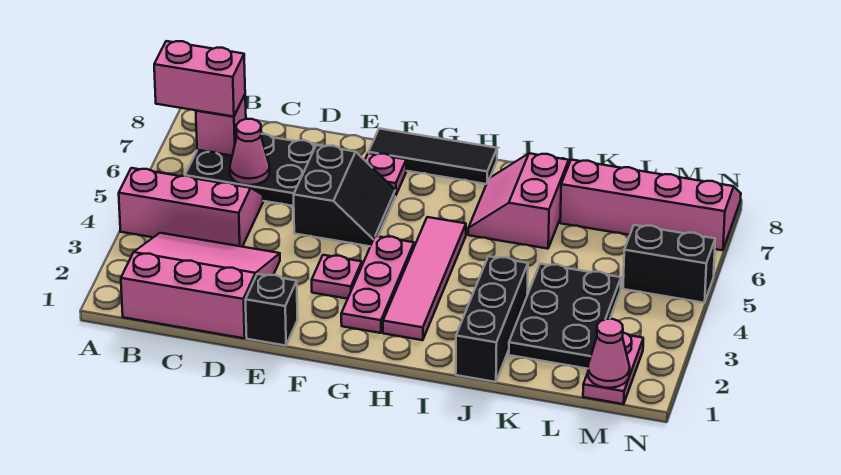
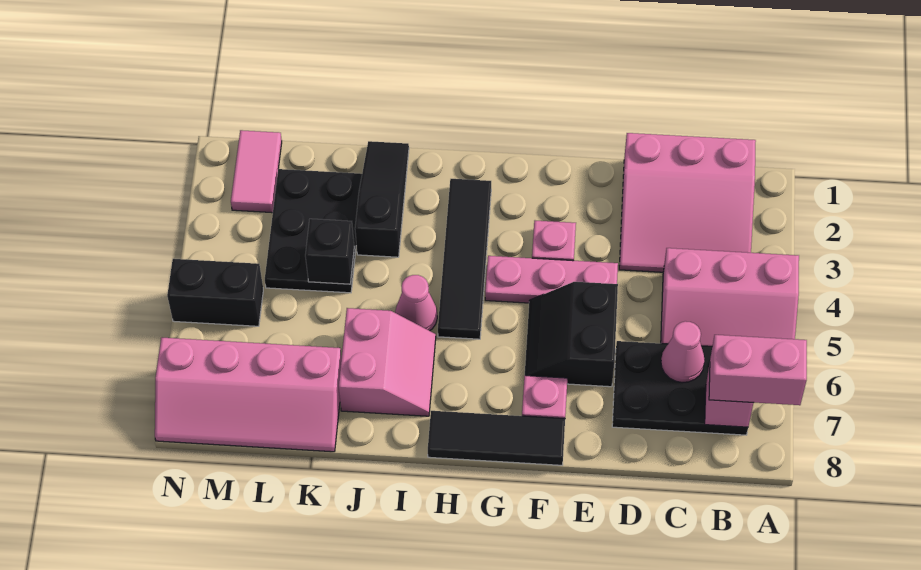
black brick E1 level 1 -> black brick K4 level 2
pink plate G2:G4 level 1 -> pink plate E4:G4 level 1
pink tile H2:H5 level 1 -> black tile H2:H5 level 1
black brick J1:J3 level 1 -> black slope J1:J3 level 1 top 3
pink plate M1:M2 level 1 -> pink tile M1:M2 level 1
pink cone M1 level 2 -> pink cone I5 level 1

